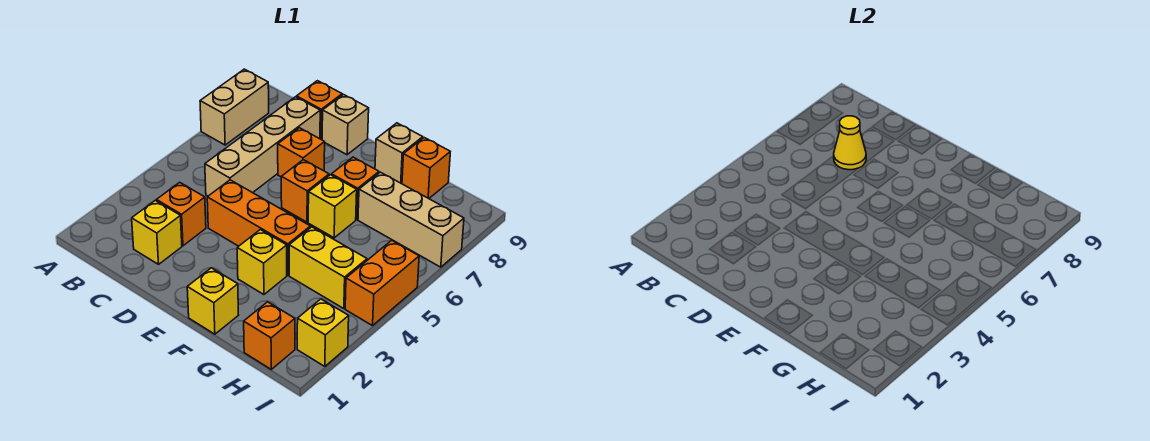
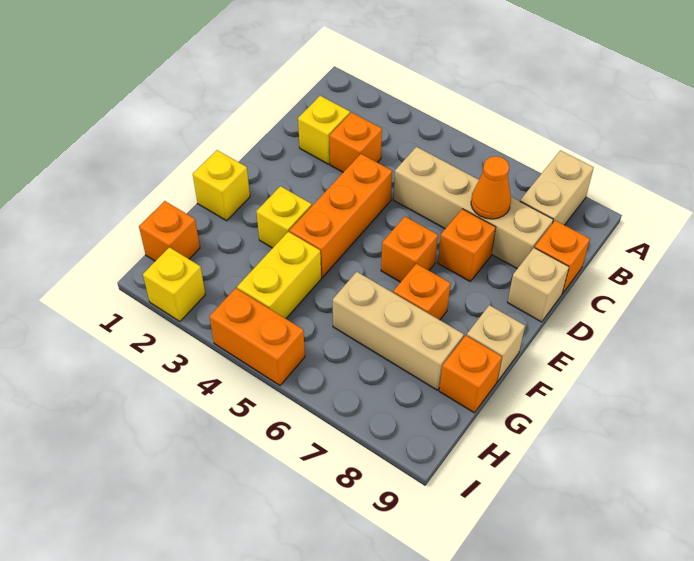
tan brick A7:A8 level 1 -> tan brick A8:B8 level 1
yellow cone C7 level 2 -> orange cone C7 level 2
yellow brick F6 level 1 -> none
tan brick G7:I7 level 1 -> tan brick G6:G8 level 1

